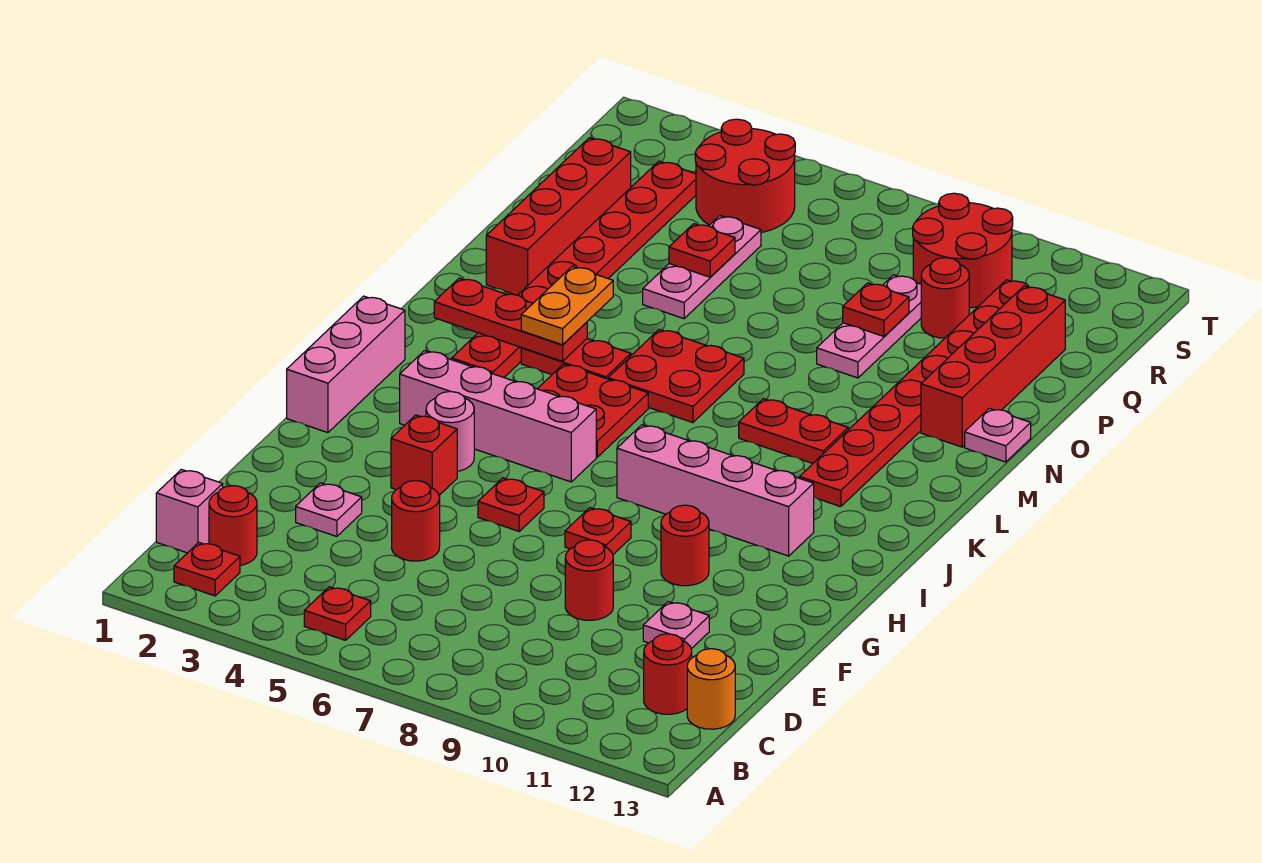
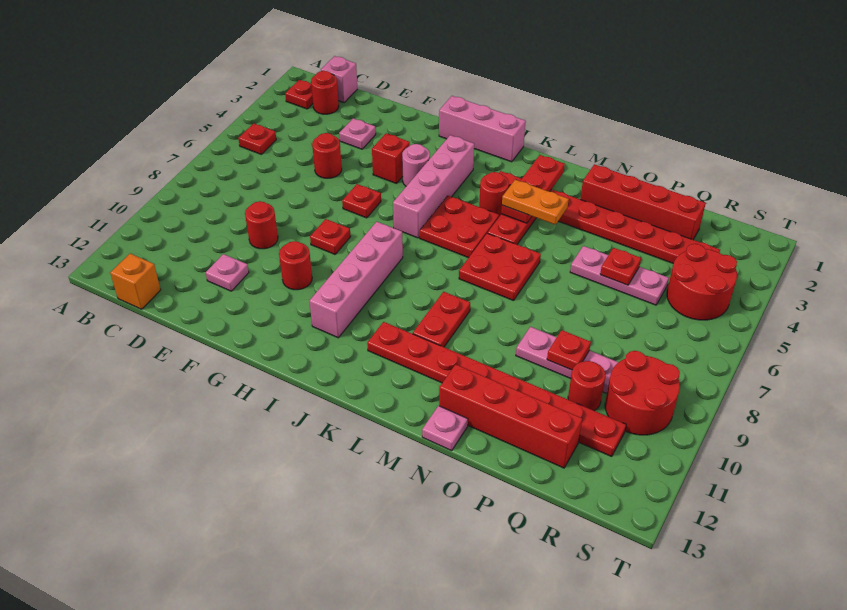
red round brick C12 level 1 -> red round brick K4 level 1
orange round brick C13 level 1 -> orange brick C13 level 1

